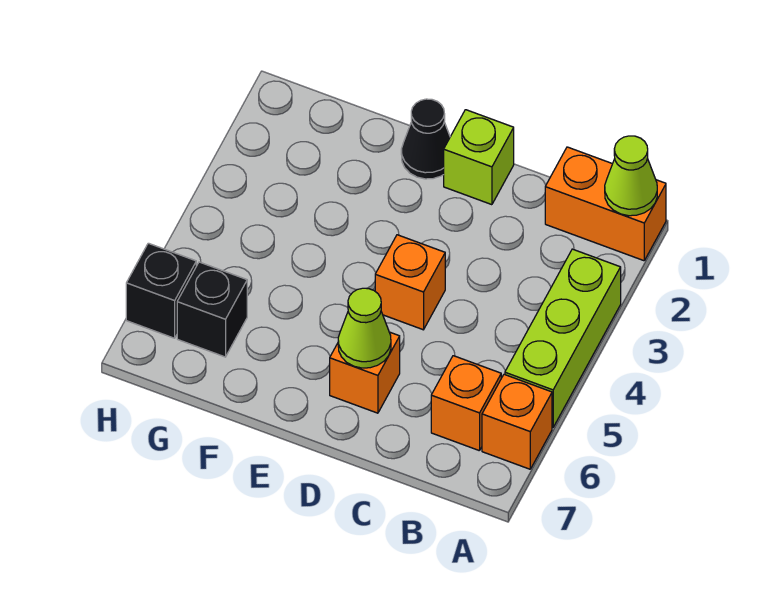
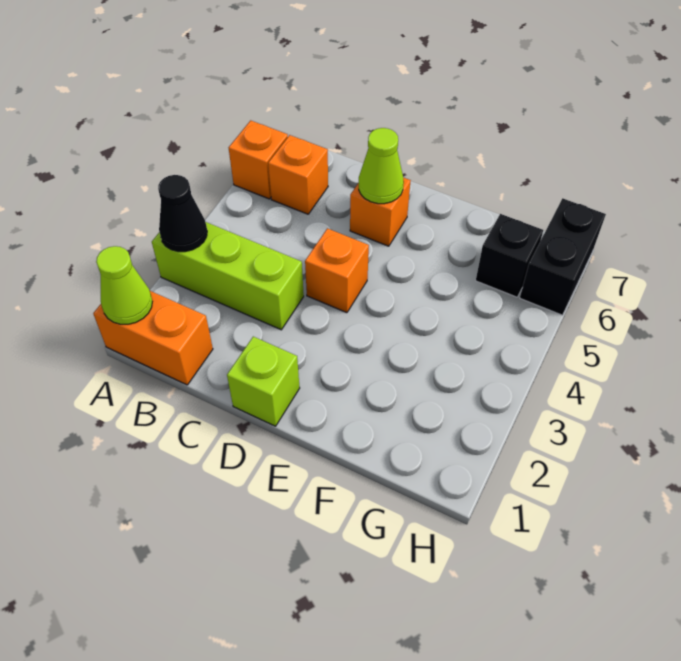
lime brick A3:A5 level 1 -> lime brick A3:C3 level 1
black cone E1 level 1 -> black cone A3 level 2
black brick H6 level 1 -> black brick H6:H7 level 1

